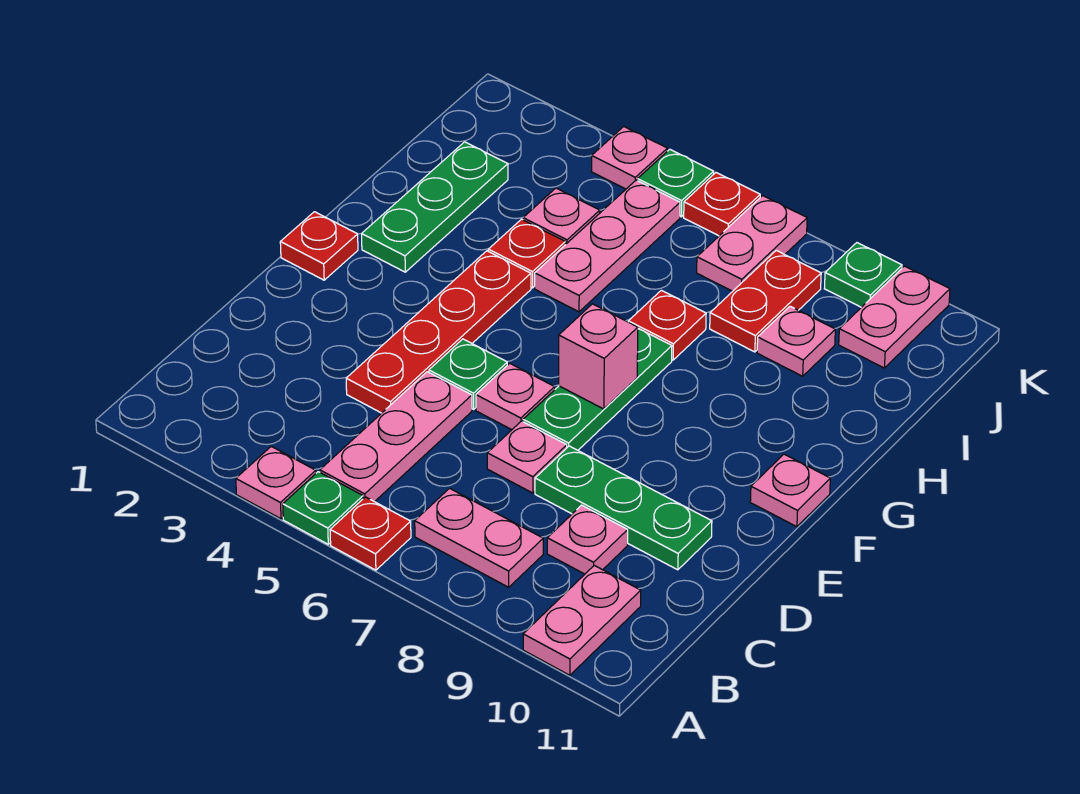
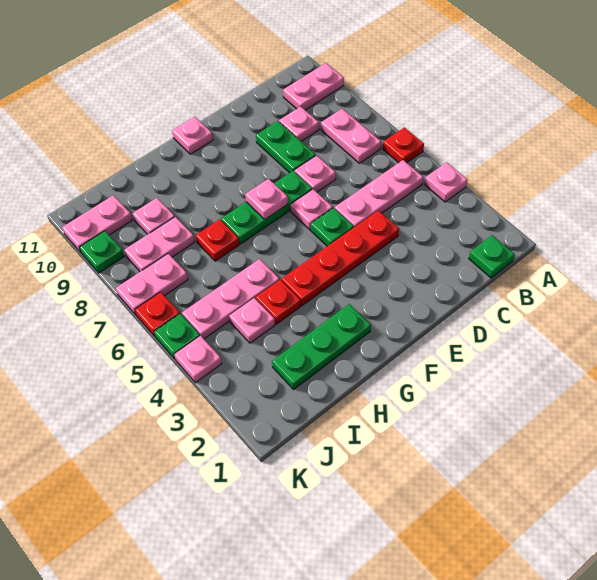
green plate A5 level 1 -> green plate B1 level 1
green plate D8:D10 level 1 -> green plate D8:D9 level 1
red plate F1 level 1 -> none
pink brick F7 level 2 -> pink plate F7 level 2
red plate I8:J8 level 1 -> pink plate I8:J8 level 1

